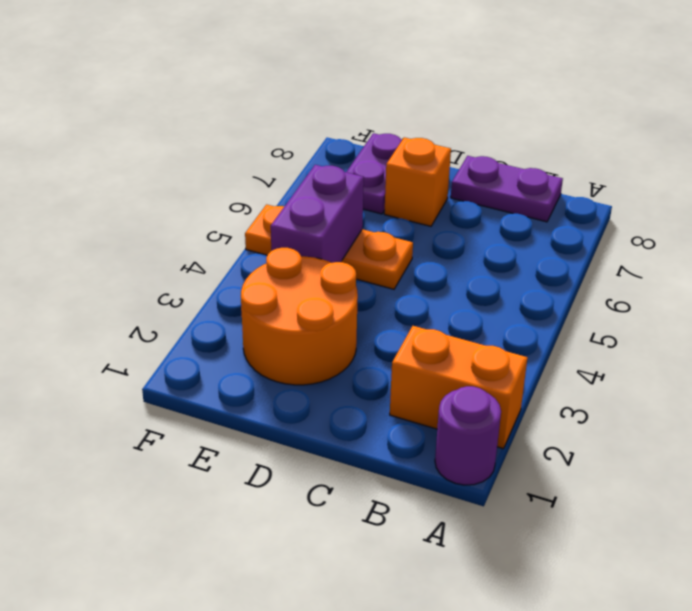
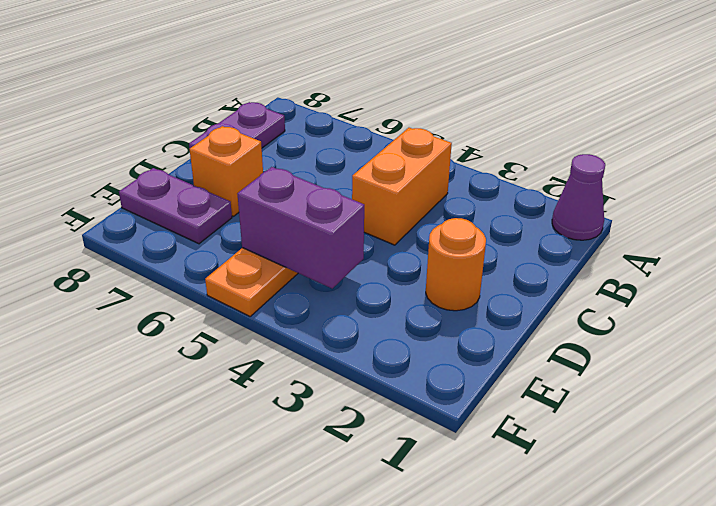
purple round brick A1 level 1 -> purple cone A1 level 1
orange brick A2:B2 level 1 -> orange brick B4:C4 level 1
orange round brick D2:E3 level 1 -> orange round brick D2 level 1

